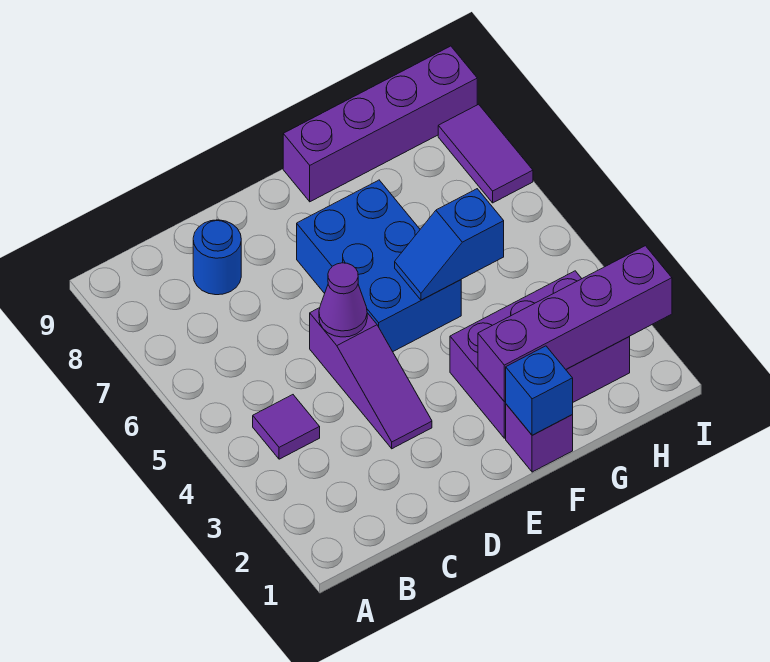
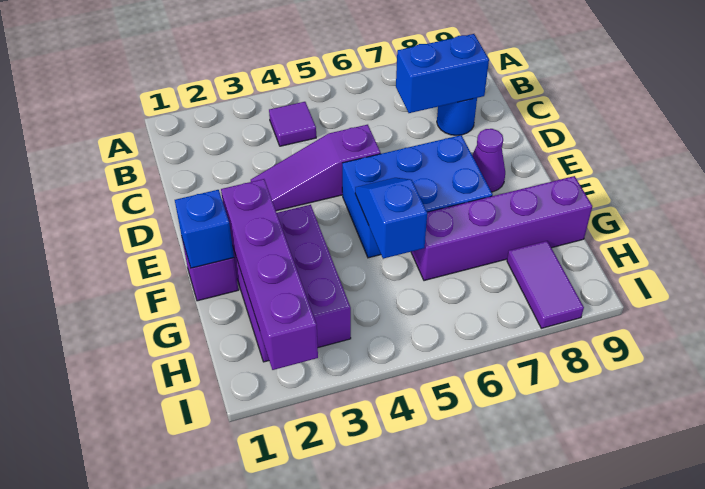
none -> blue brick C7:C8 level 2
purple cone D5 level 2 -> purple cone E8 level 1
purple brick F9:I9 level 1 -> purple brick G6:G9 level 1
purple tile I7:I8 level 1 -> purple tile H8:I8 level 1

